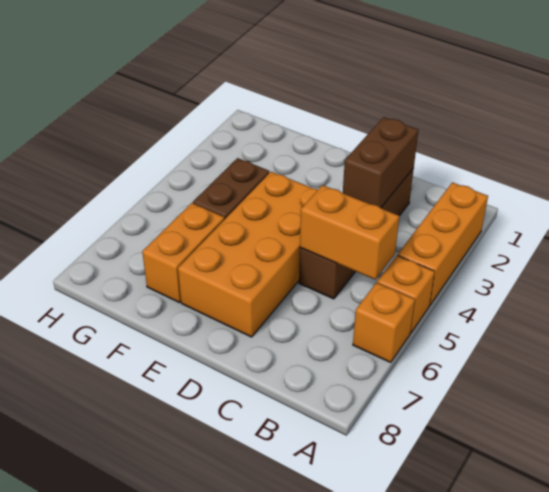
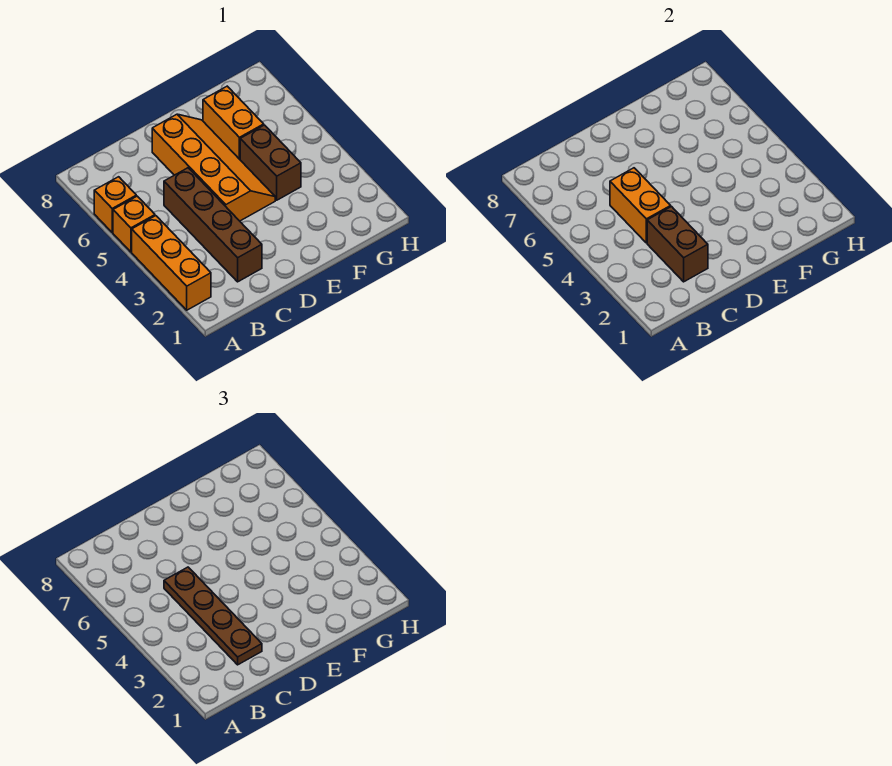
orange brick B5:C5 level 2 -> orange brick C4:C5 level 2
none -> brown plate C2:C5 level 3
orange brick D4:E7 level 1 -> orange slope D4:E7 level 1 top D

